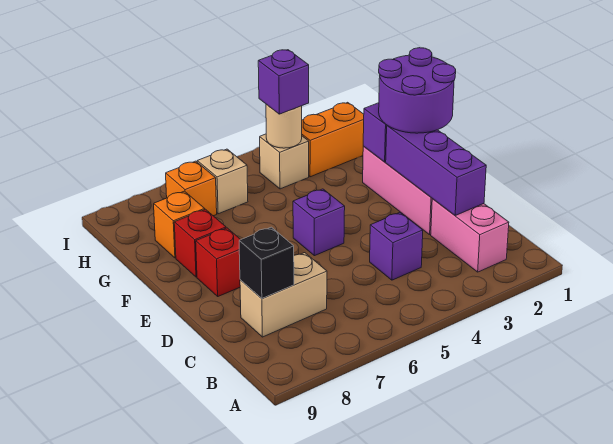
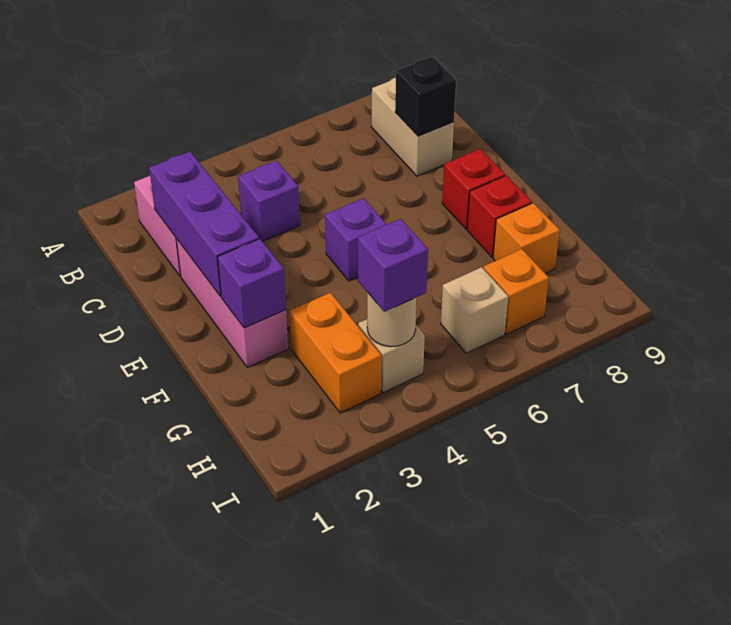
tan brick C7:C8 level 1 -> tan brick B8:C8 level 1
purple round brick E1:F2 level 3 -> none
orange brick H2:H3 level 1 -> orange brick G3:H3 level 1

